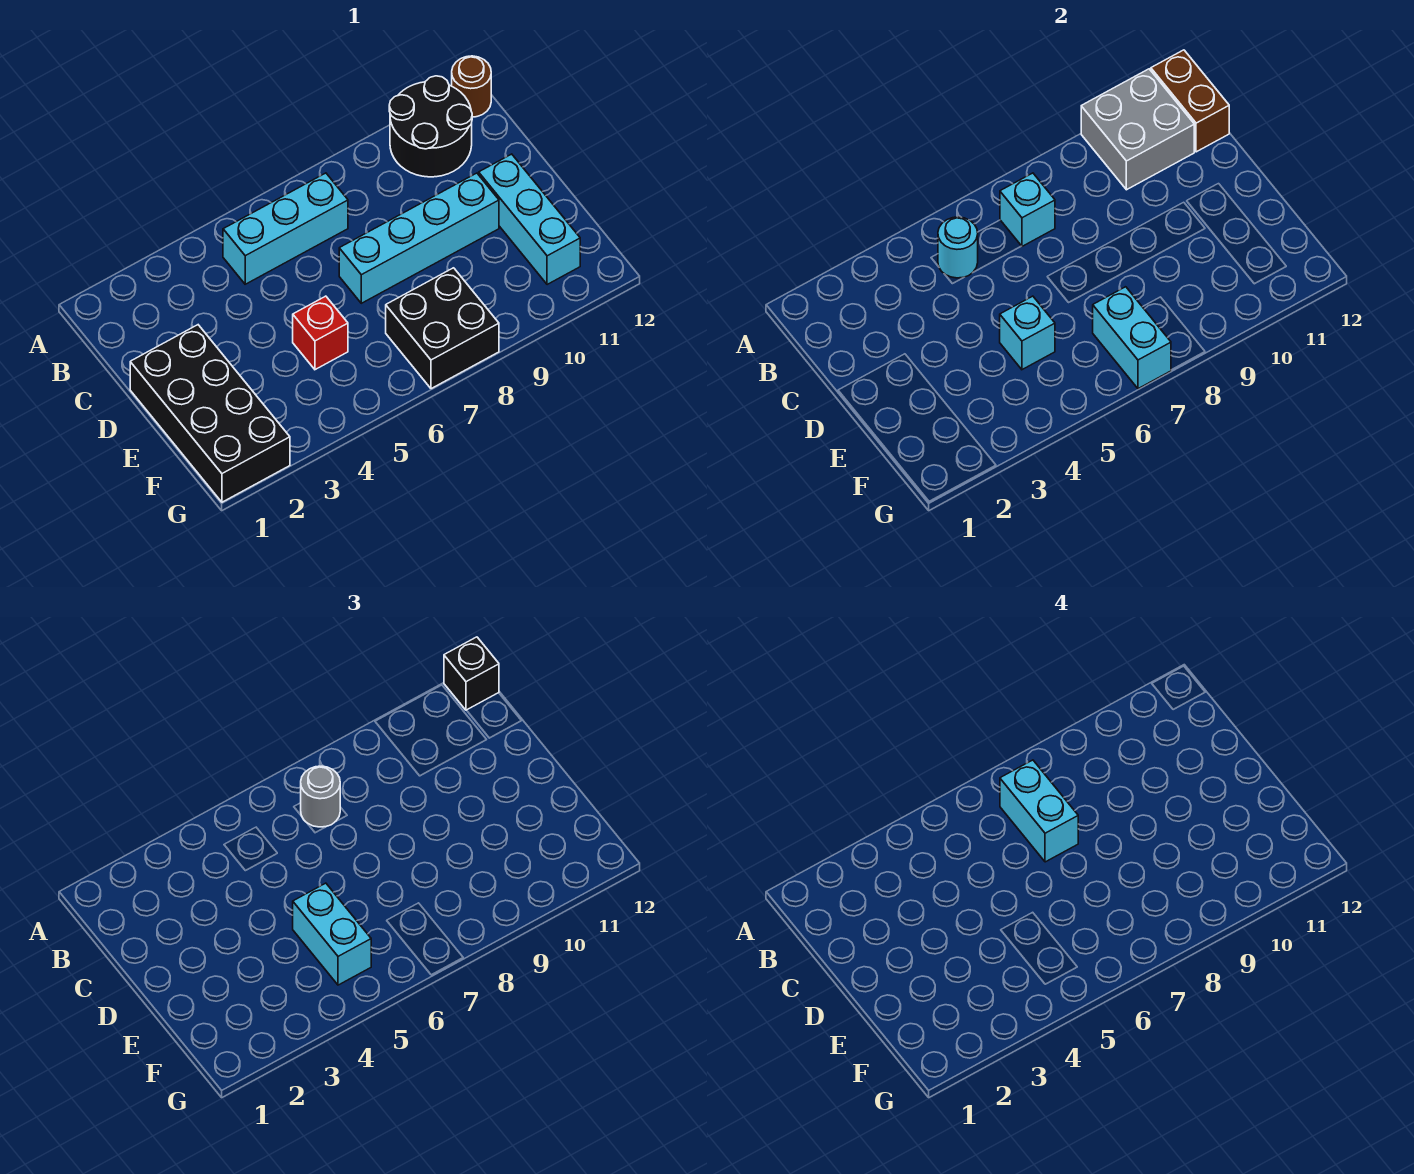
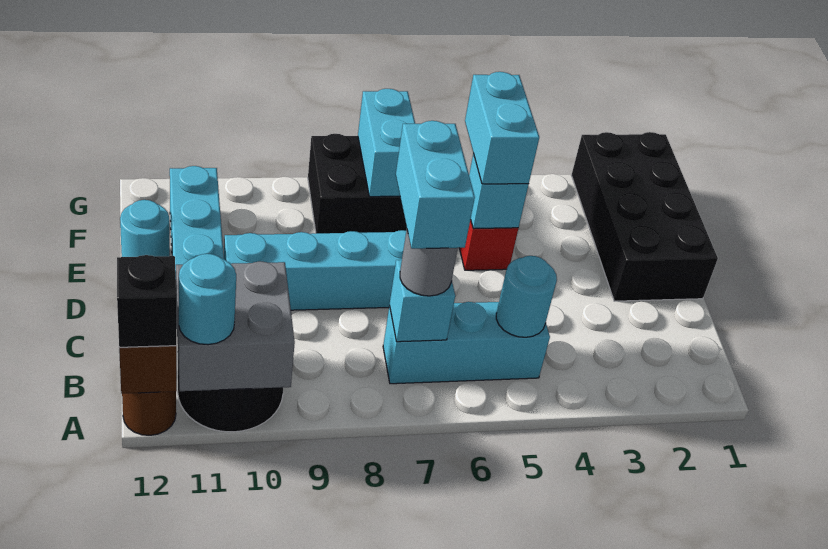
none -> cyan round brick A11 level 3
none -> cyan round brick E12 level 1

